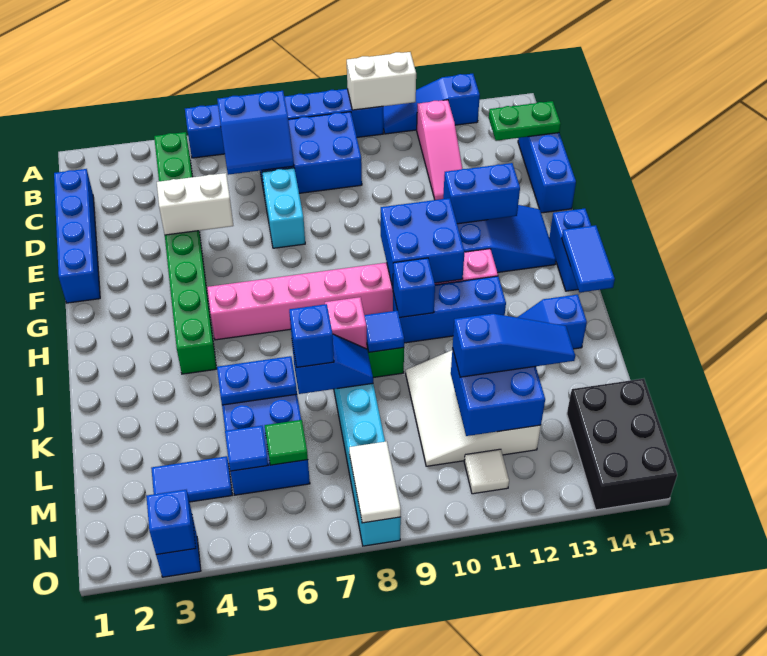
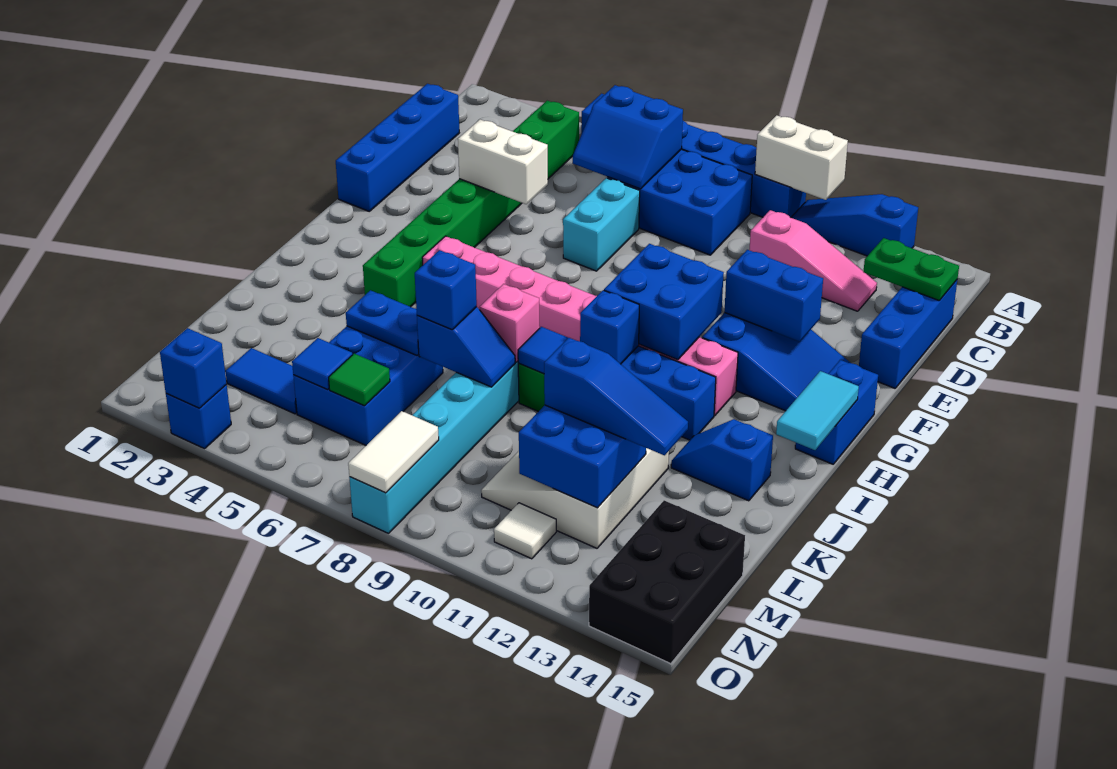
pink slope B12:D12 level 1 top B -> pink slope C11:C13 level 1 top 11
blue tile H15:I15 level 2 -> cyan tile H15:I15 level 2

